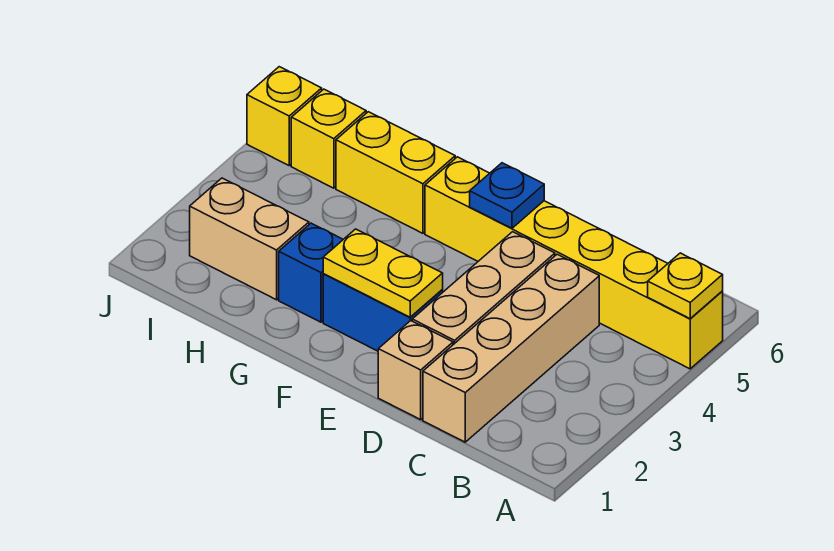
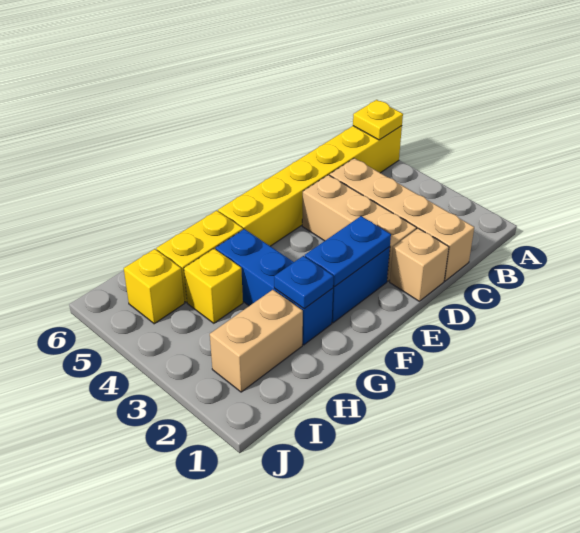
yellow plate E2:F2 level 2 -> blue plate E2:F2 level 2
blue plate E5 level 2 -> blue plate G2 level 2
blue brick G2 level 1 -> blue brick G2:G4 level 1
yellow brick J5 level 1 -> yellow brick H4 level 1

